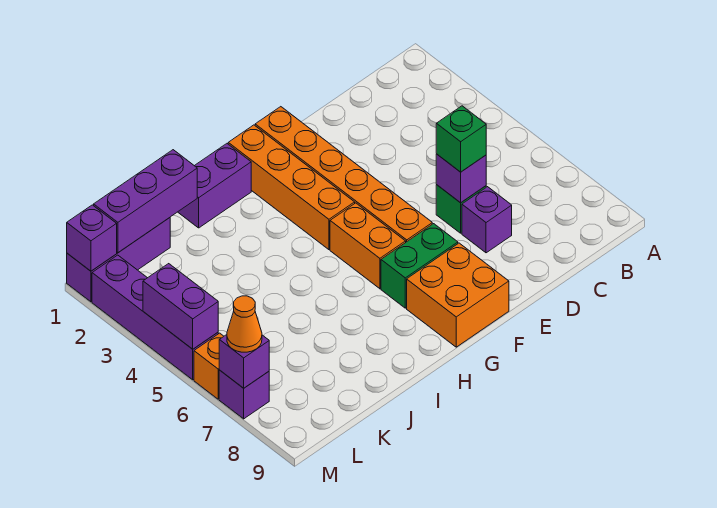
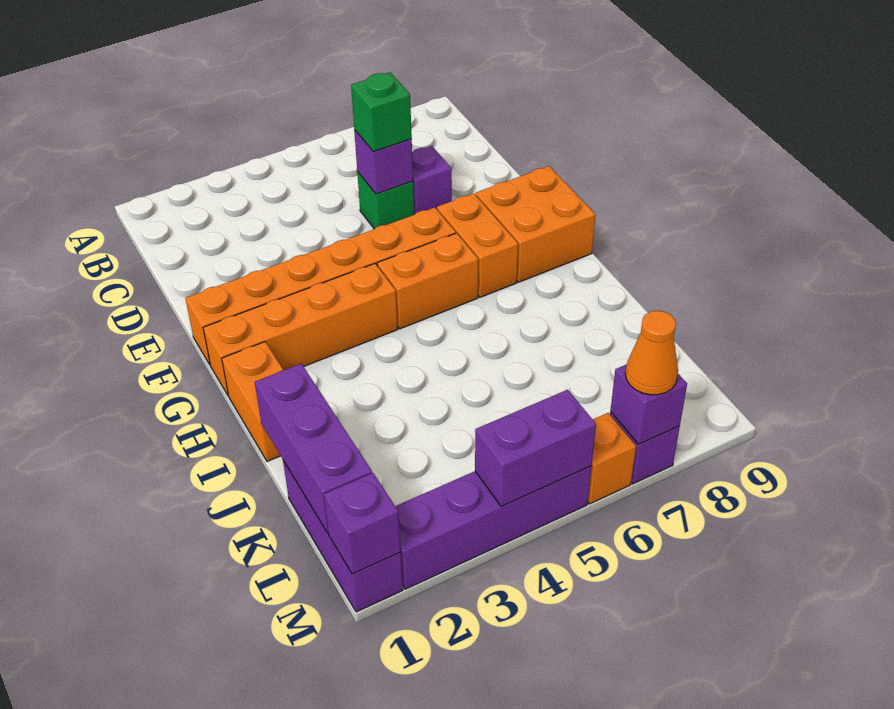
green brick F7:G7 level 1 -> orange brick F7:G7 level 1
purple brick H1:I1 level 1 -> orange brick H1:I1 level 1

